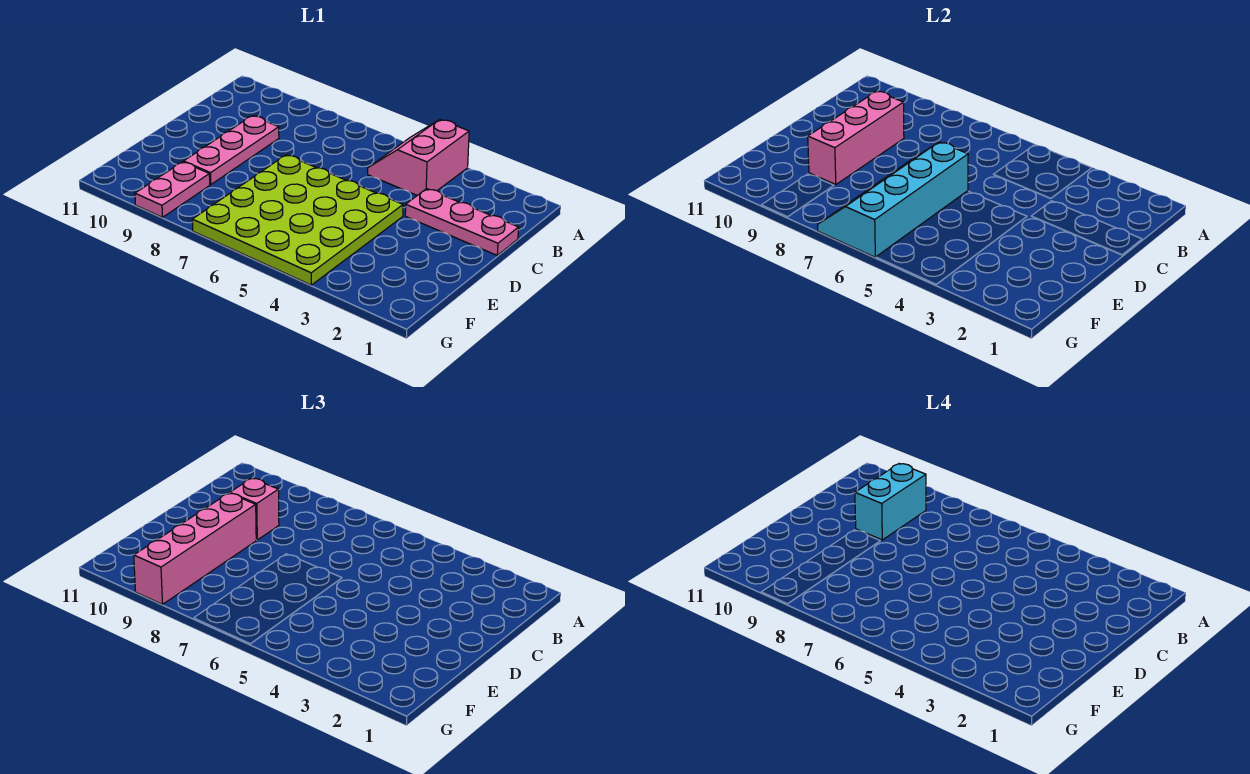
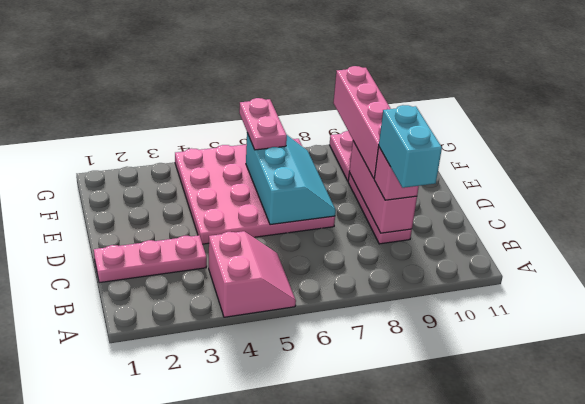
lime plate D4:G7 level 1 -> pink plate D4:G7 level 1
cyan slope D6:G7 level 2 top 6 -> cyan slope D6:F7 level 2 top 6
none -> pink plate F6:G6 level 3

